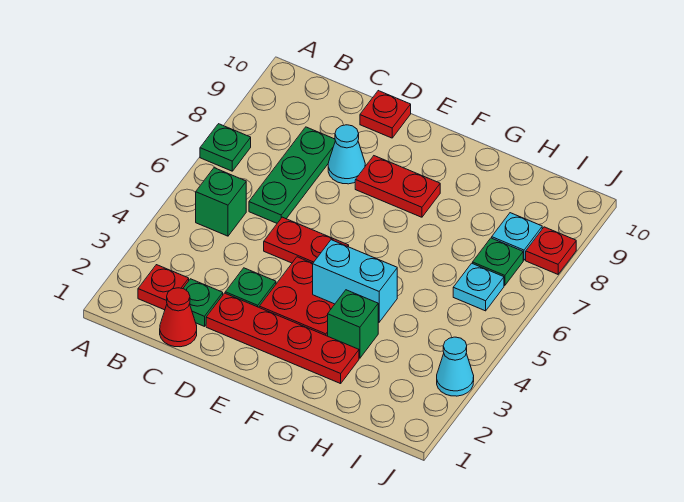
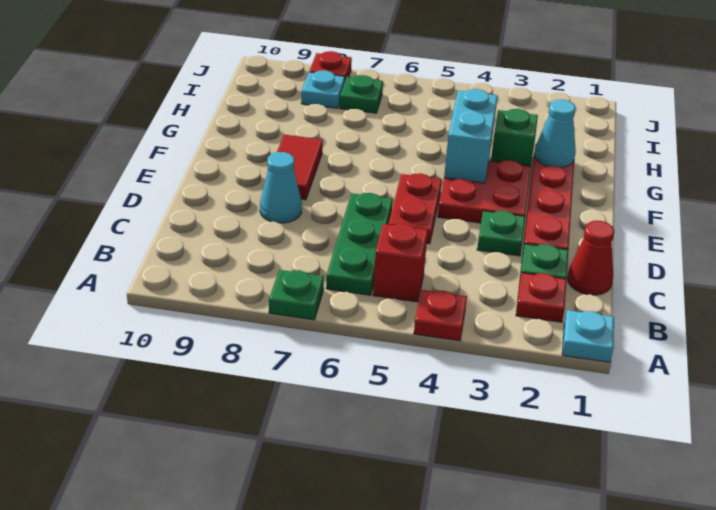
green brick B5 level 1 -> red brick B5 level 1
green plate C6:C8 level 1 -> green plate B6:D6 level 1
red plate D10 level 1 -> red plate A4 level 1
red plate E8:F8 level 1 -> red tile E8:F8 level 1
cyan plate I6 level 1 -> cyan plate A1 level 1
cyan cone J3 level 1 -> cyan cone G2 level 2

